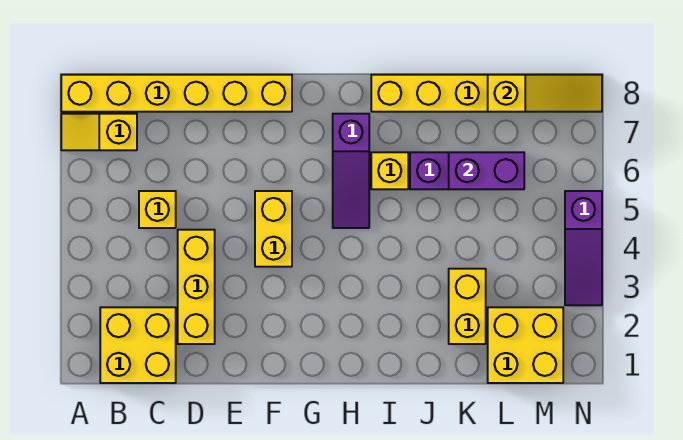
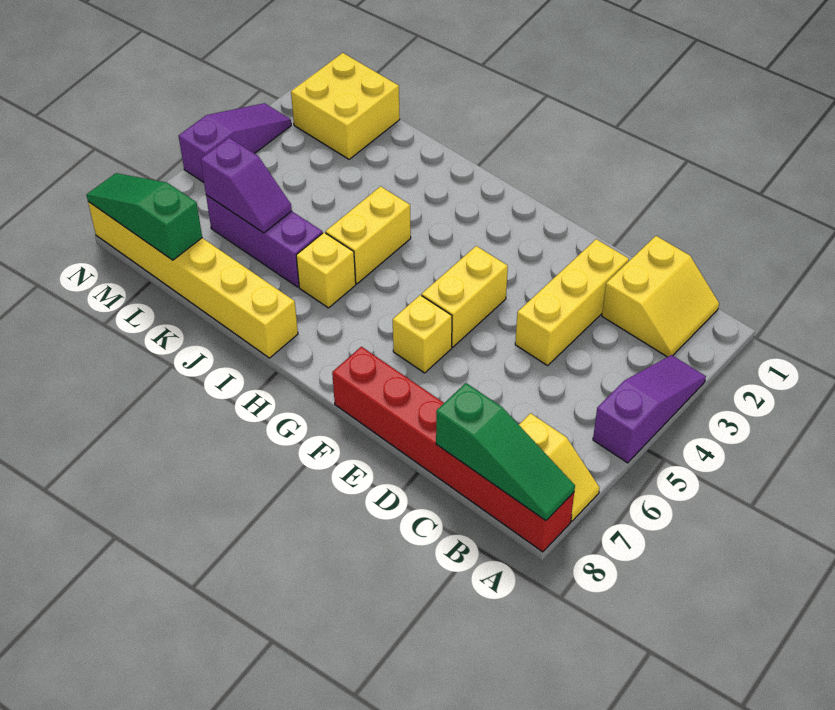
yellow brick A8:F8 level 1 -> red brick A8:F8 level 1
none -> green slope A8:C8 level 2 top C
yellow brick B1:C2 level 1 -> yellow slope B1:C2 level 1 top C
yellow brick C5 level 1 -> yellow brick F6 level 1
purple slope H5:H7 level 1 top 7 -> purple slope A3:A5 level 1 top 5
yellow brick K2:K3 level 1 -> yellow brick I4:I5 level 1
purple brick K6:L6 level 2 -> purple slope K6:L6 level 2 top L
yellow slope L8:N8 level 2 top L -> green slope L8:N8 level 2 top L

